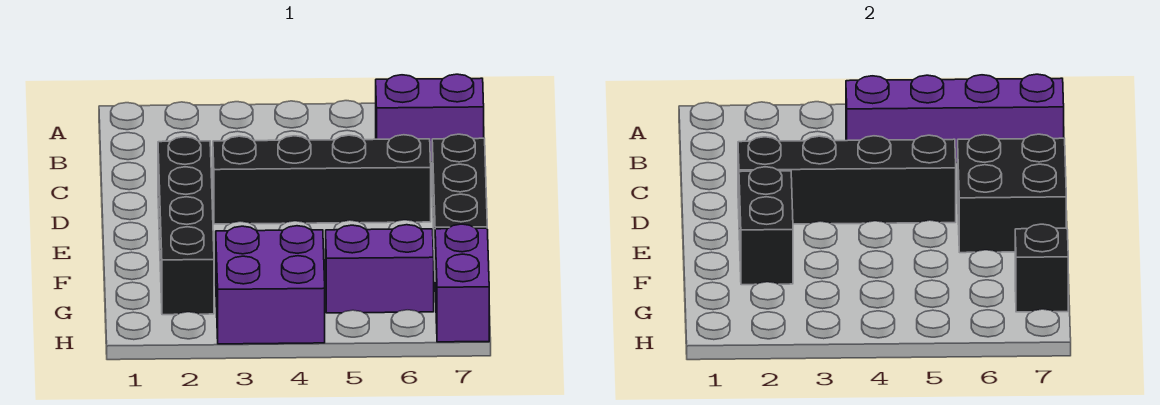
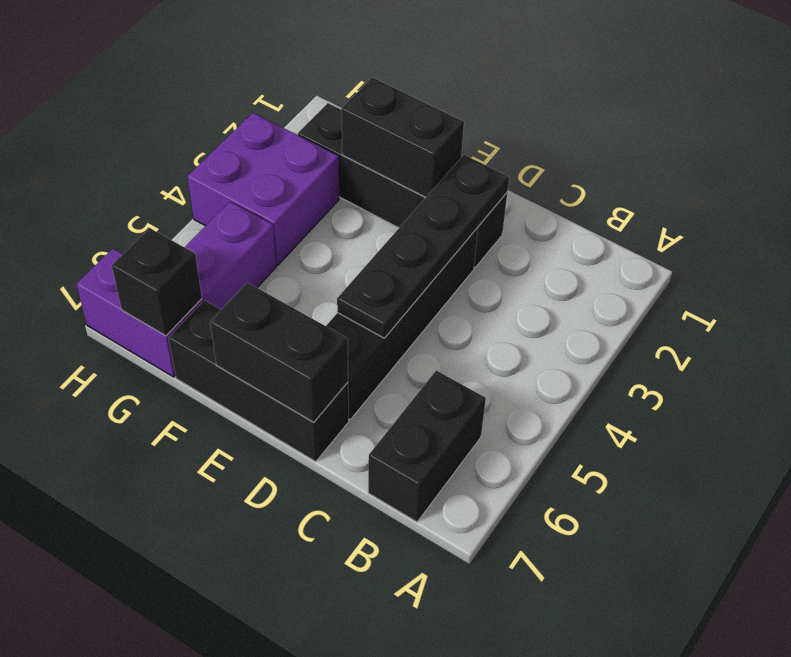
purple brick B4:B7 level 2 -> none
purple brick B6:B7 level 1 -> black brick B6:B7 level 1
black brick D2:D5 level 2 -> black plate D2:D5 level 2
black brick D6:E7 level 2 -> black brick D7:E7 level 2

